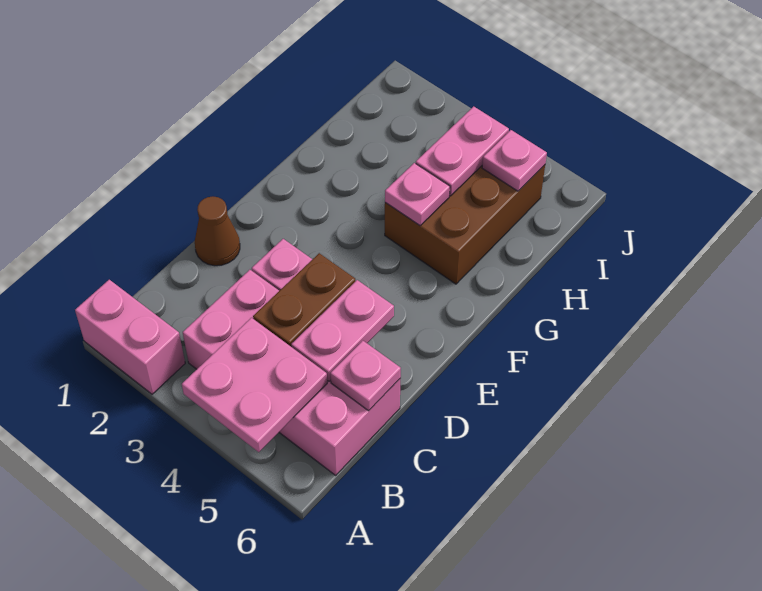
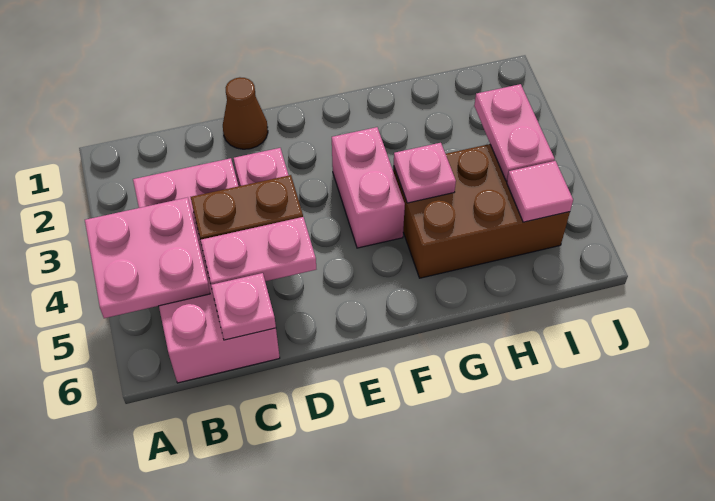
pink brick A1:A2 level 1 -> pink brick F3:F4 level 1
pink plate H4:I4 level 2 -> pink plate I3:I4 level 2
pink plate I5 level 2 -> pink tile I5 level 2

